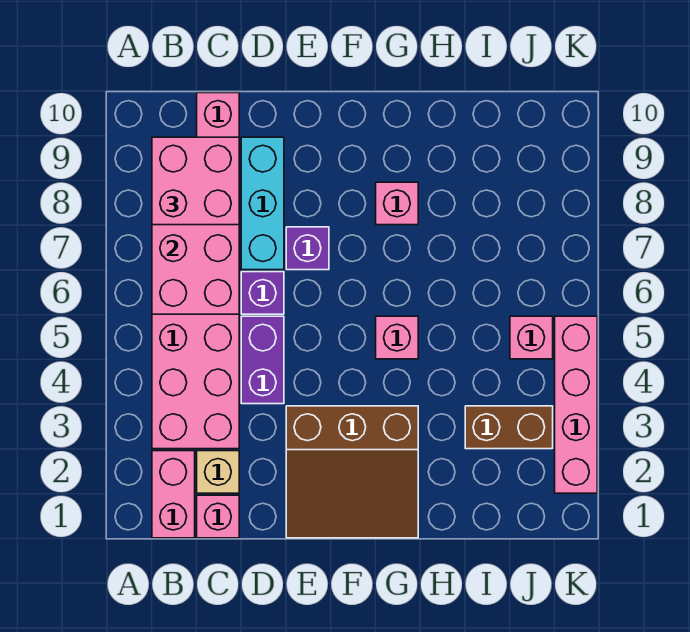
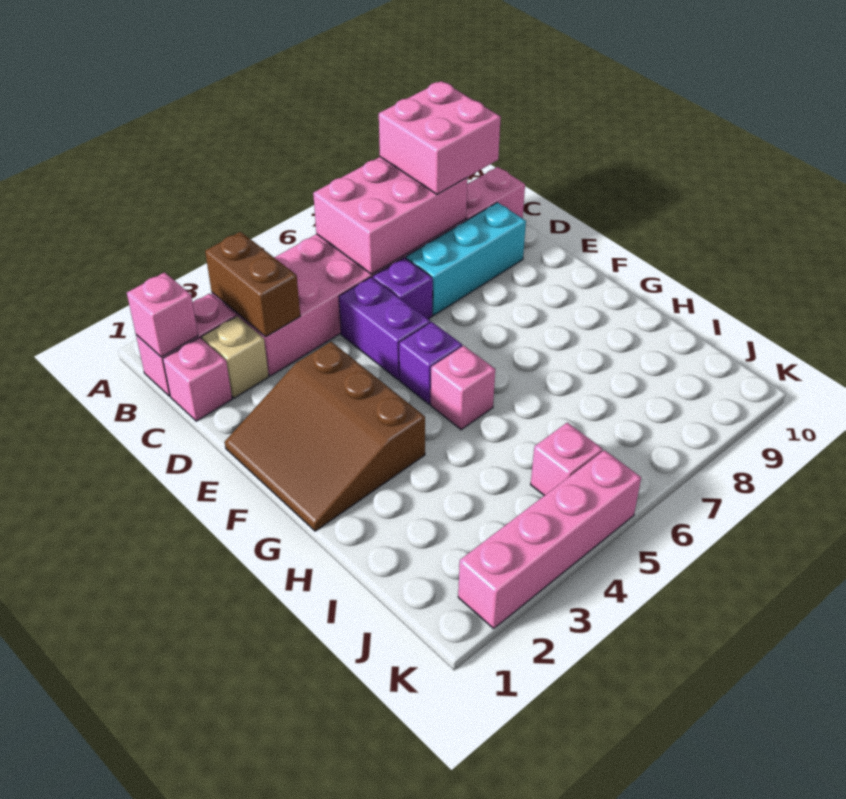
purple brick D4:D5 level 1 -> purple brick D5:E5 level 1
purple brick E7 level 1 -> purple brick F5 level 1
pink brick G8 level 1 -> pink brick B1 level 2
brown brick I3:J3 level 1 -> brown brick B3:C3 level 2

